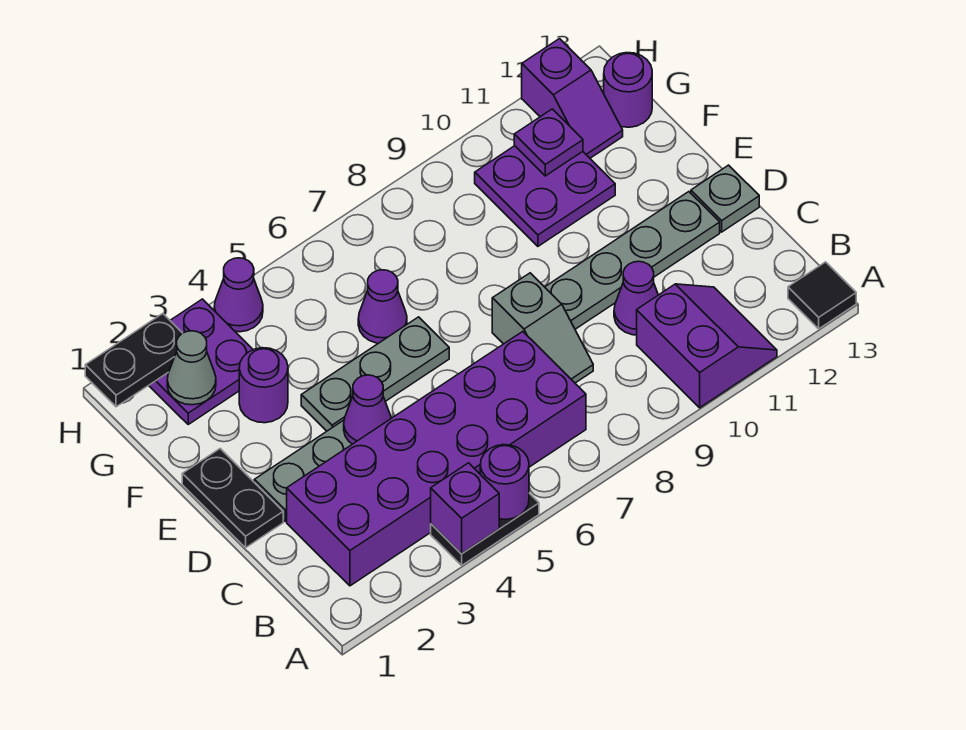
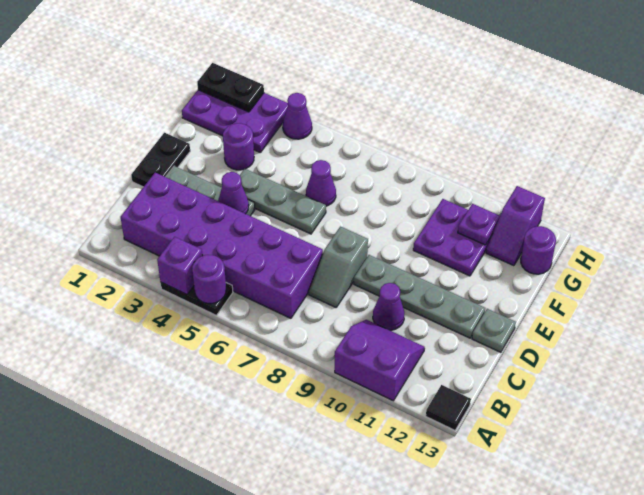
purple slope A10:B11 level 1 top 10 -> purple slope A10:B11 level 1 top A
purple plate G2:H3 level 1 -> purple plate G1:H3 level 1
grey cone G2 level 2 -> none

